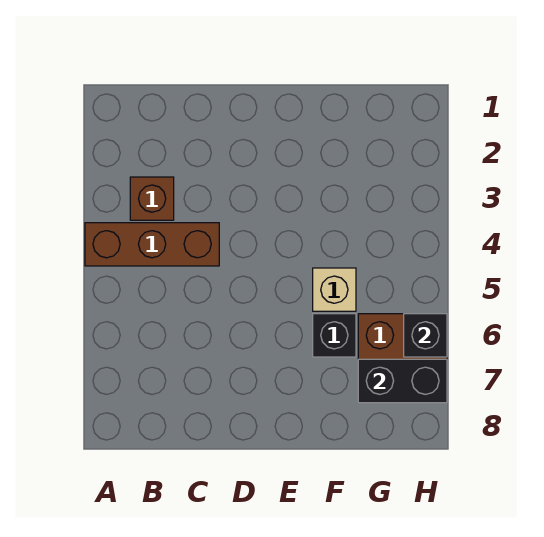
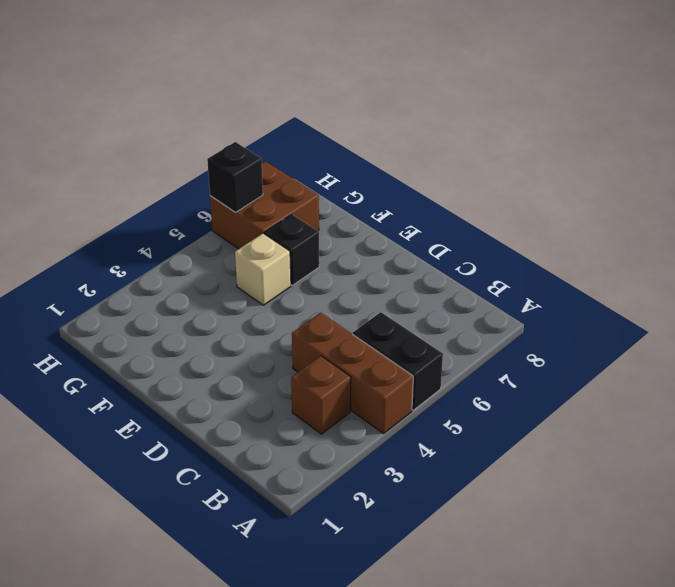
black brick G7:H7 level 2 -> black brick A5:B5 level 1

